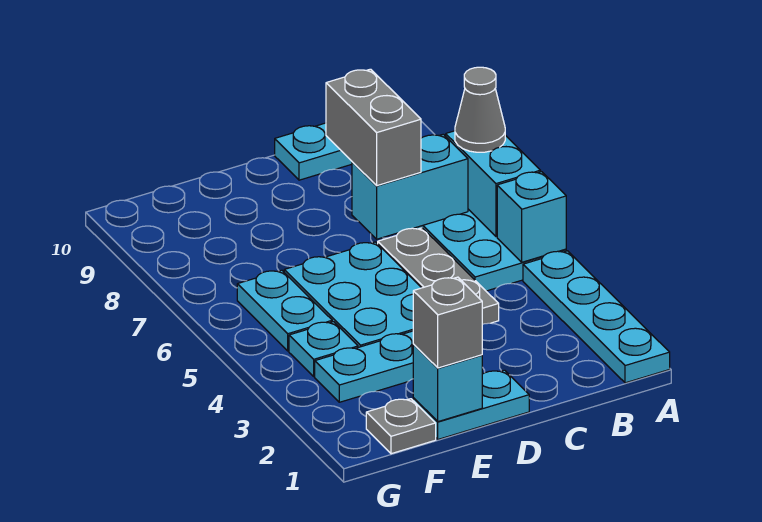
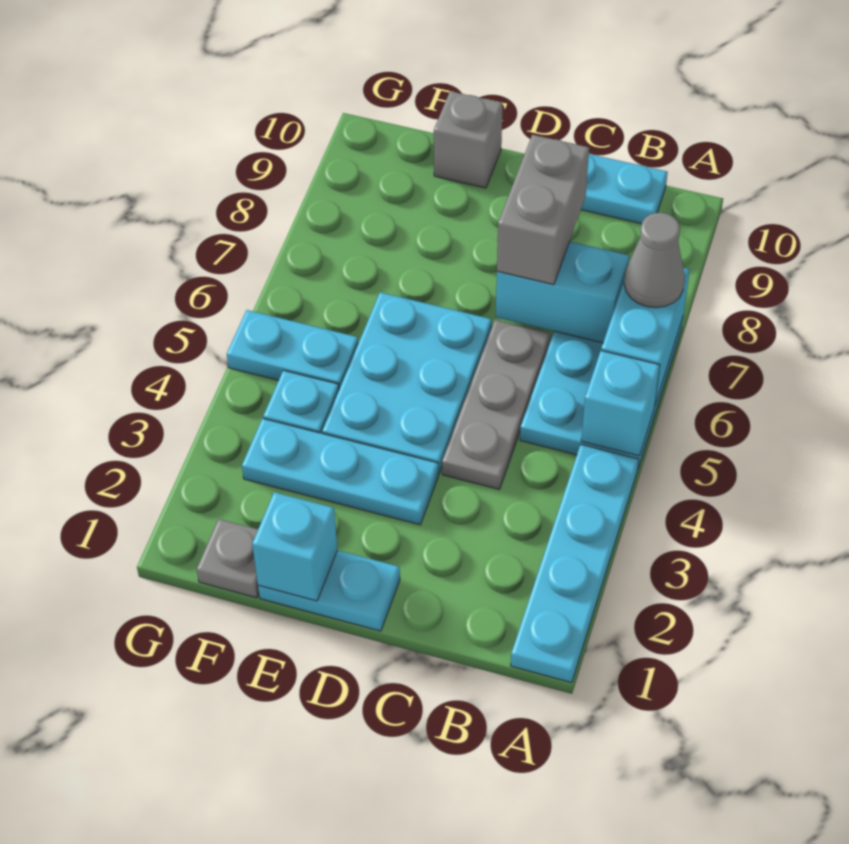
grey brick E1 level 3 -> grey brick E10 level 1
cyan plate F5:F6 level 1 -> cyan plate F5:G5 level 1

